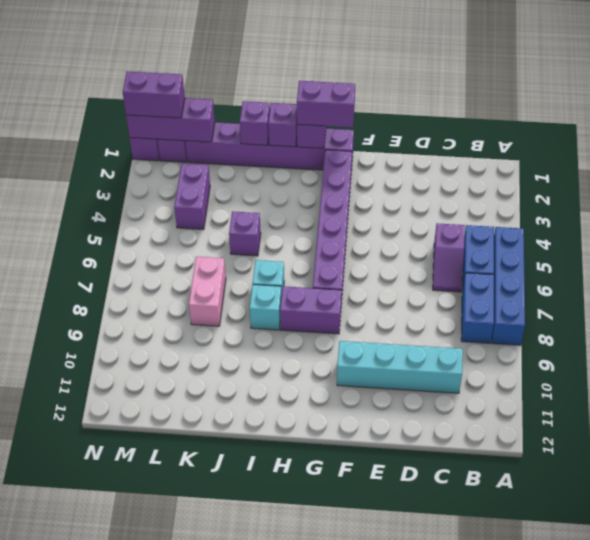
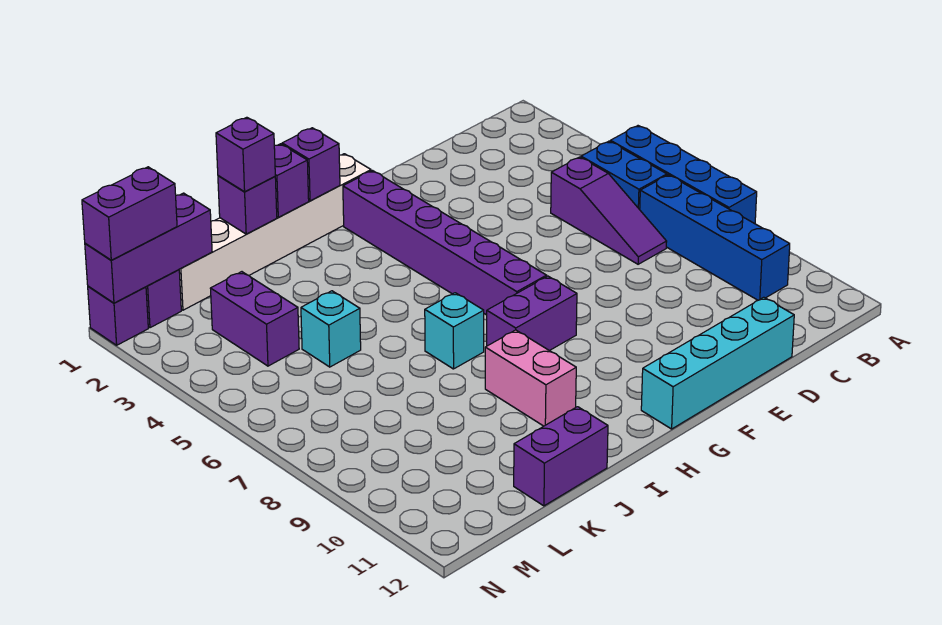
blue brick B7:B8 level 1 -> blue brick B7:B10 level 1
purple slope C5:C6 level 1 top 5 -> purple slope C5:C7 level 1 top 5
cyan brick C10:F10 level 1 -> cyan brick D12:G12 level 1
purple brick G1:L1 level 1 -> white brick G1:L1 level 1
purple brick G1:H1 level 3 -> purple brick J12:K12 level 1
cyan brick I8 level 1 -> cyan brick K5 level 1
purple brick J5 level 1 -> purple brick J1 level 3
pink brick K7:K8 level 1 -> pink brick I9:I10 level 1

